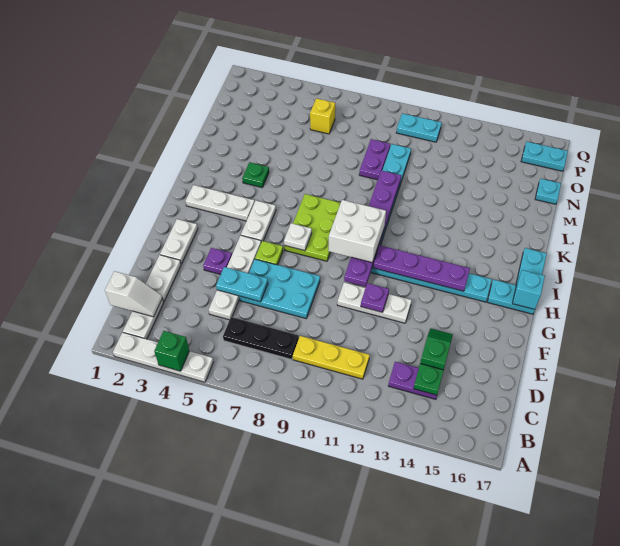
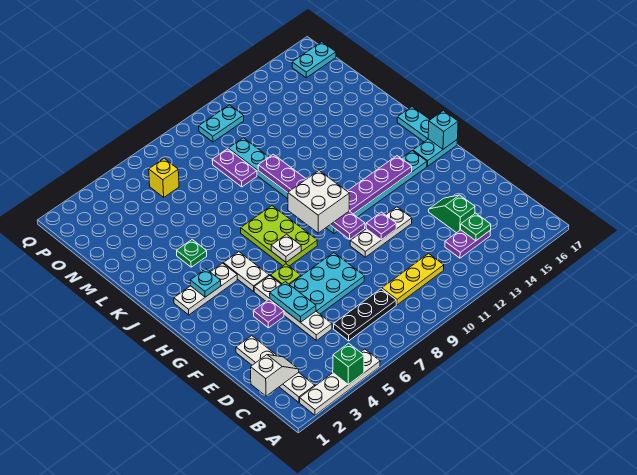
cyan plate E5:E6 level 2 -> cyan plate E5:F5 level 2
white plate F2:G2 level 1 -> none
cyan plate N17 level 1 -> cyan plate I3 level 2

